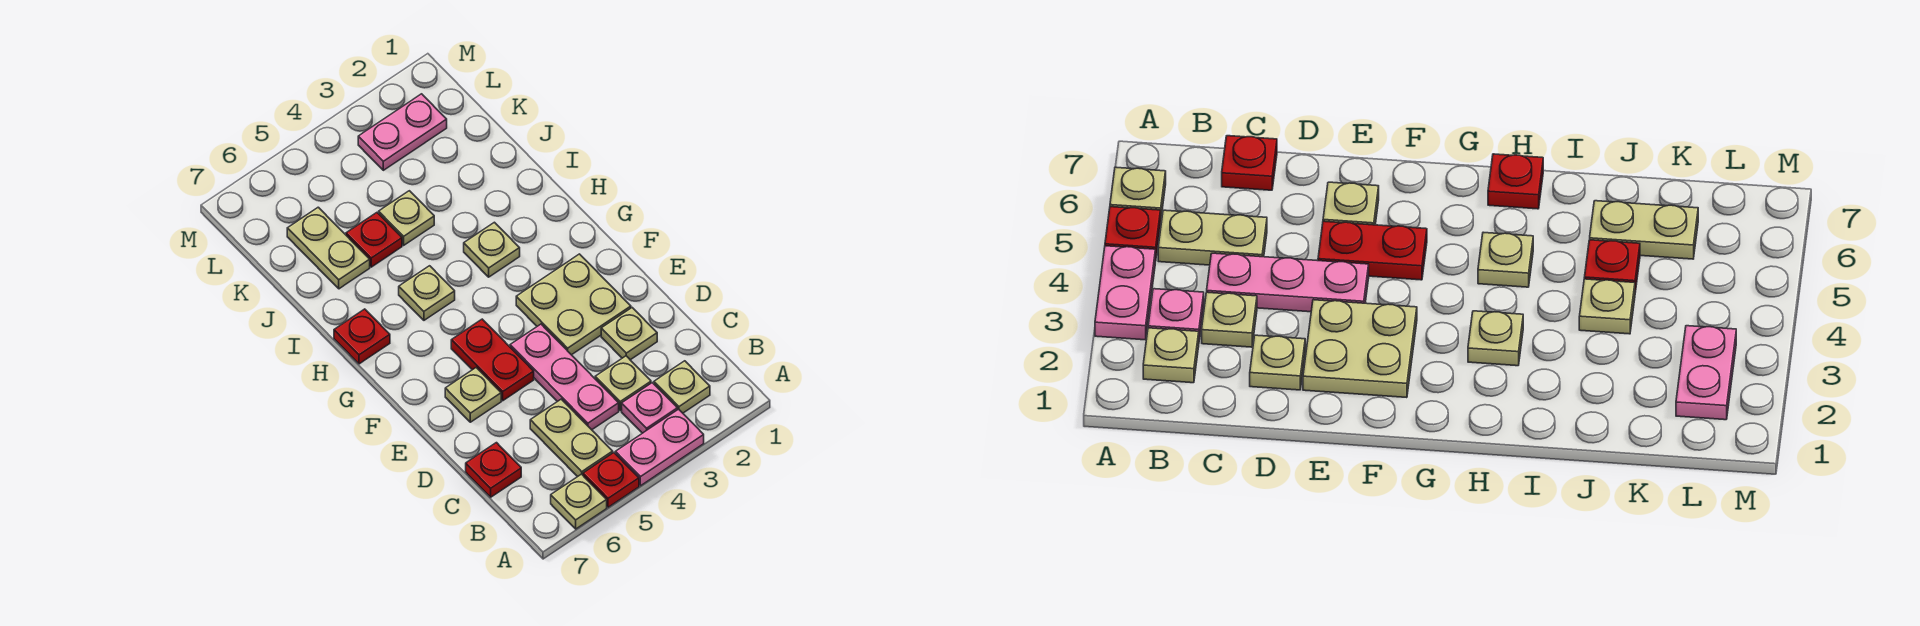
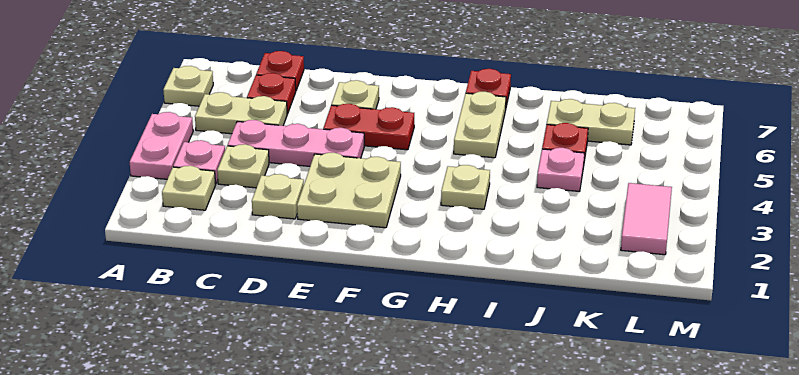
red plate A5 level 1 -> red plate C6 level 1
tan plate H5 level 1 -> tan plate H5:H6 level 1
tan plate J4 level 1 -> pink plate J4 level 1
pink plate L2:L3 level 1 -> pink tile L2:L3 level 1

